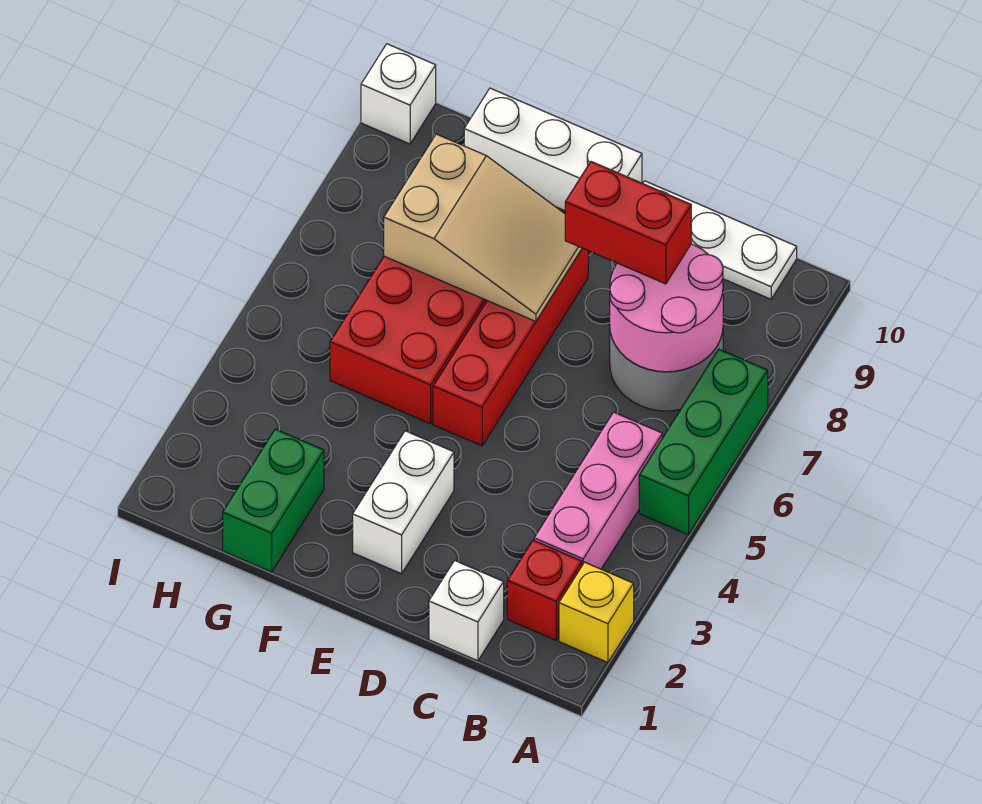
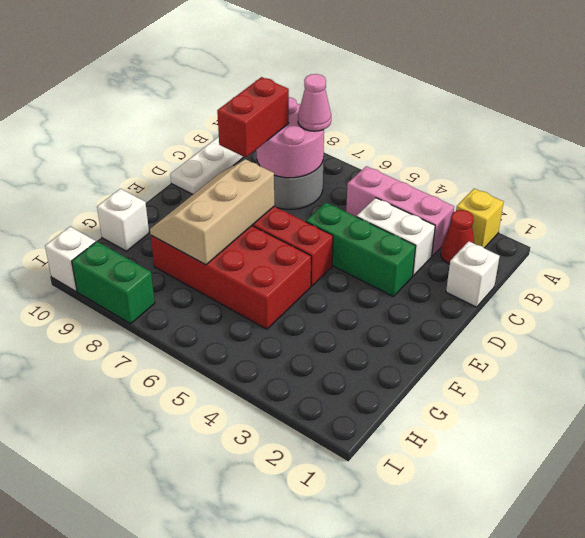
green brick A5:A7 level 1 -> green brick D3:D5 level 1
red brick B2 level 1 -> red cone B2 level 1
none -> pink cone B7 level 3
white brick E2:E3 level 1 -> white brick C3:C4 level 1
tan slope E7:G8 level 2 top G -> tan slope E7:G8 level 2 top 7
white brick E10:G10 level 1 -> white brick G10 level 1
green brick G1:G2 level 1 -> green brick I8:I9 level 1

